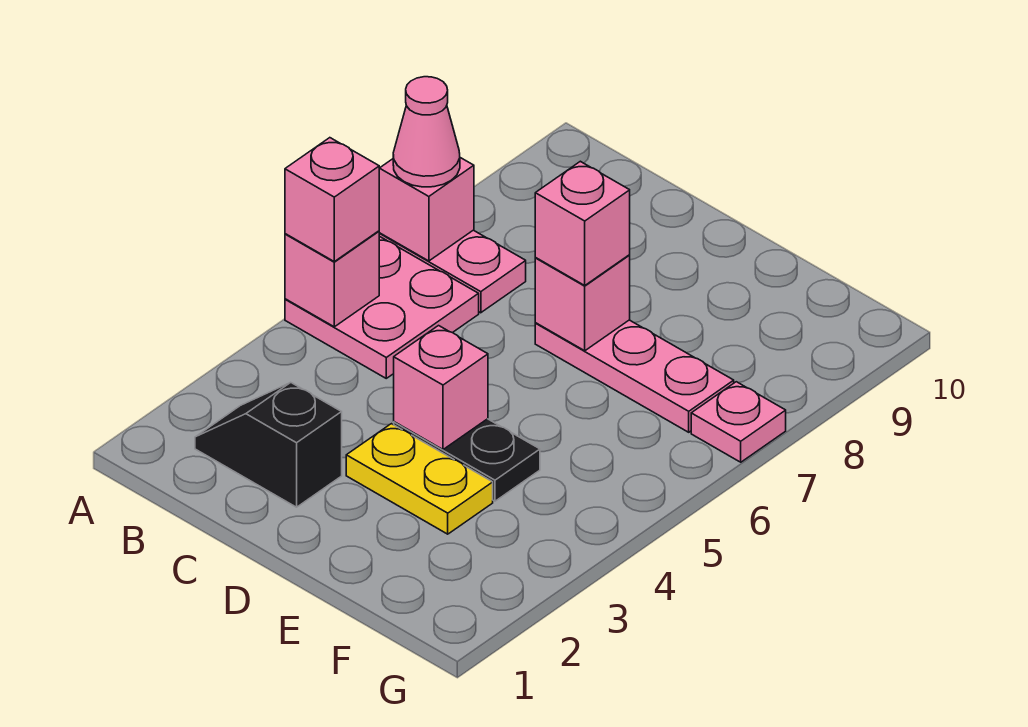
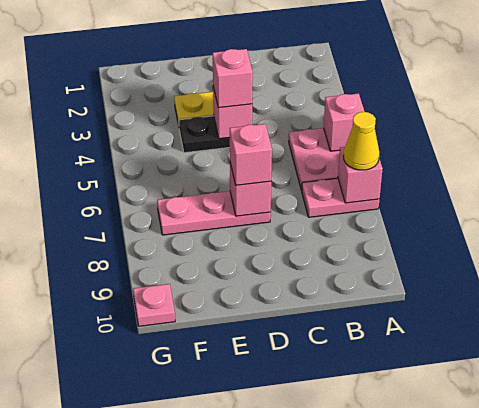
pink brick A5 level 3 -> pink brick D4 level 3
pink cone A7 level 3 -> yellow cone A7 level 3
black slope B2:C2 level 1 top C -> none
pink plate G7 level 1 -> pink plate G10 level 1

